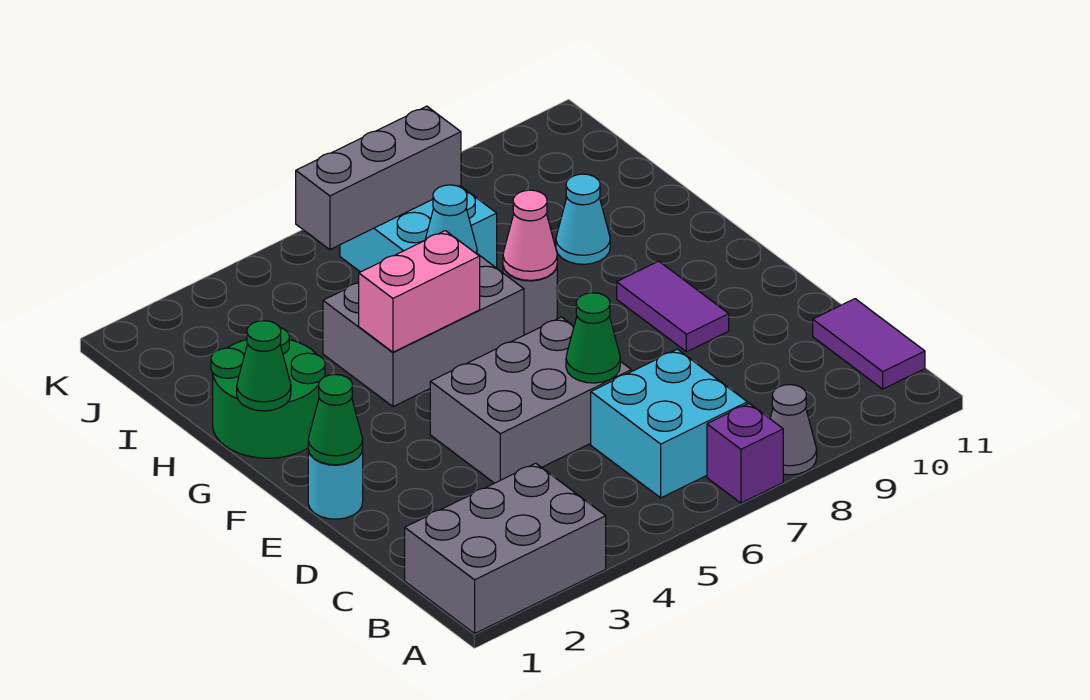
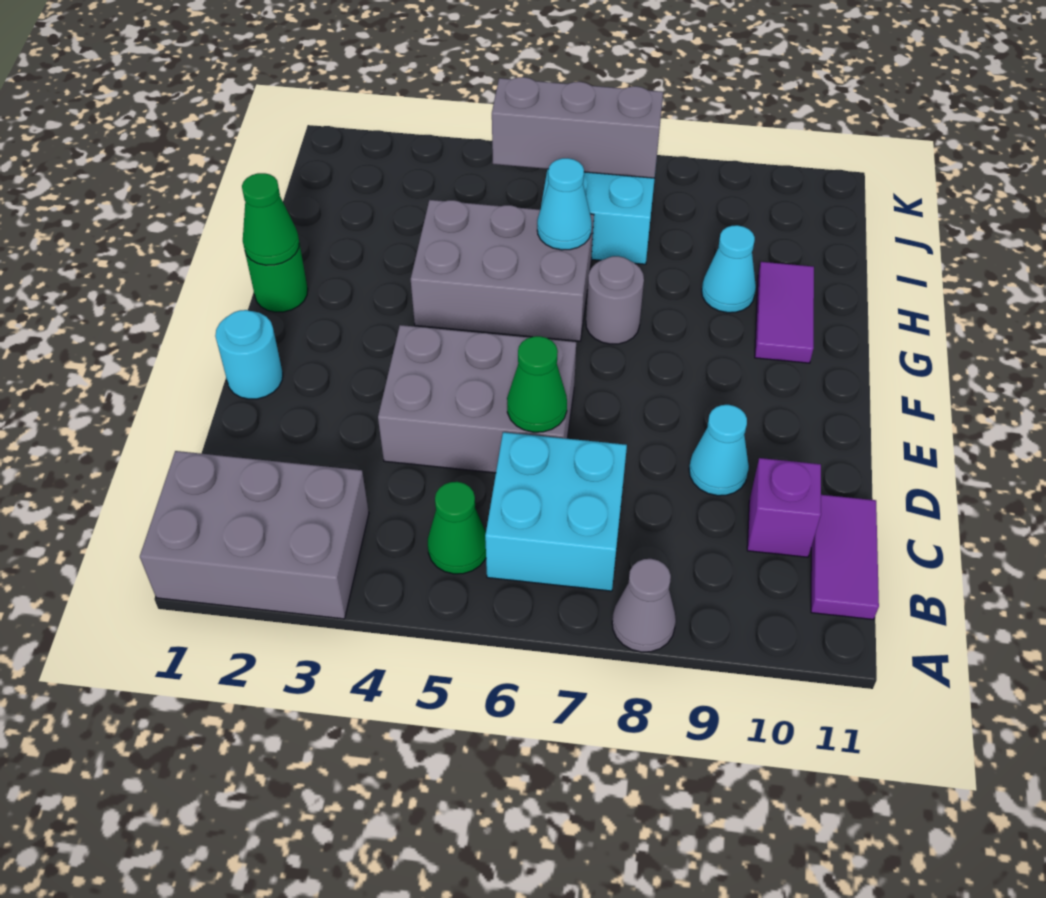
purple brick A7 level 1 -> purple brick C10 level 1
none -> cyan cone D9 level 1
green cone E1 level 2 -> green cone B5 level 1
purple tile E9:F9 level 1 -> purple tile G10:H10 level 1
green round brick G1:H2 level 1 -> green round brick G1 level 1
pink brick G4:G5 level 2 -> none
pink cone G7 level 2 -> none

